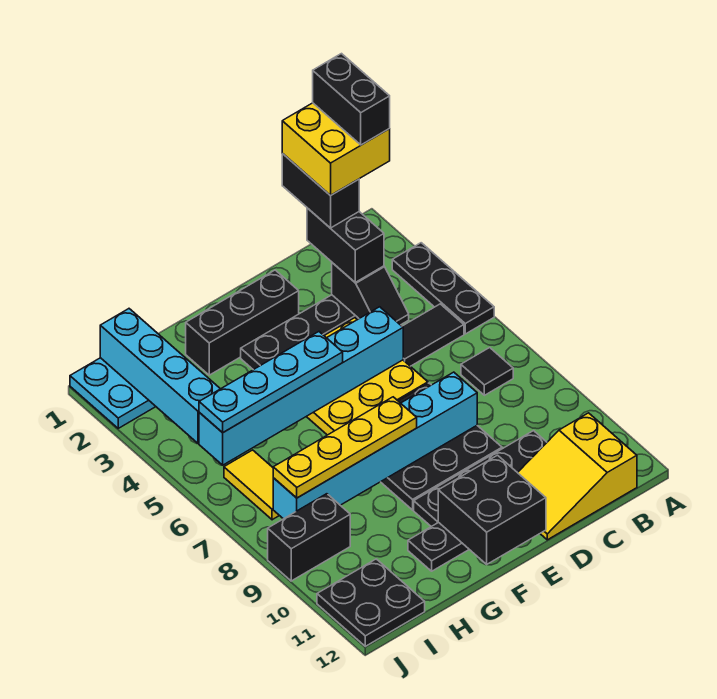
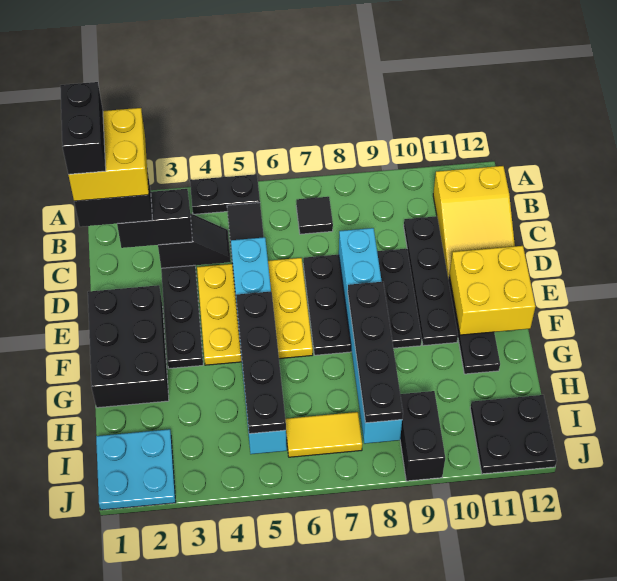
black plate A3:A5 level 1 -> black plate A4:A5 level 1
black brick B1:B2 level 6 -> black brick B1:C1 level 6
black brick E2:G2 level 1 -> black brick E1:G2 level 1
black brick E11:F12 level 2 -> yellow brick E11:F12 level 2
cyan plate F5:I5 level 3 -> black plate F5:I5 level 3
yellow plate F8:I8 level 3 -> black plate F8:I8 level 3
cyan brick I1:I4 level 2 -> none

